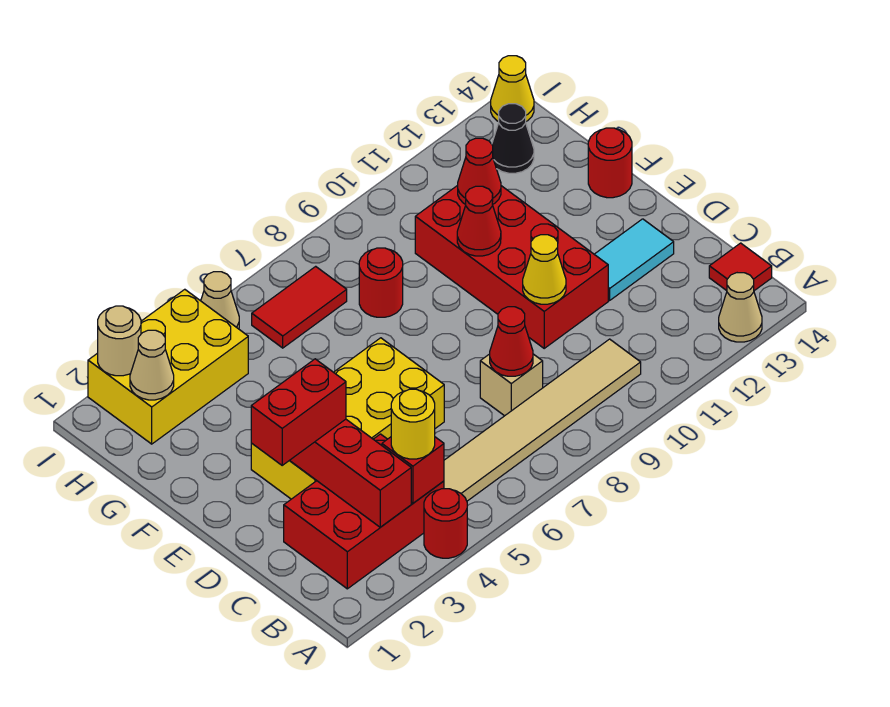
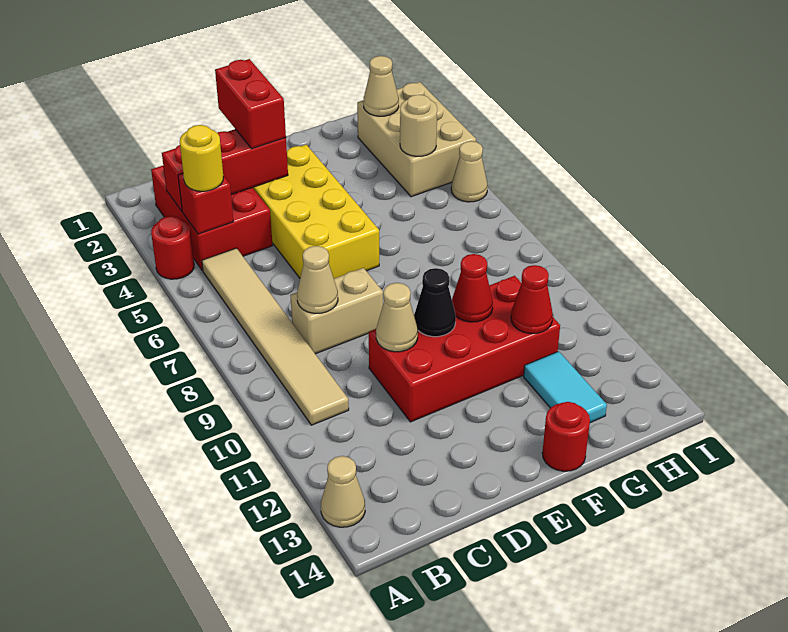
red tile B14 level 1 -> none
tan brick C8 level 1 -> tan brick C8:D8 level 1
red cone C8 level 2 -> tan cone C8 level 2
yellow cone D10 level 2 -> tan cone D10 level 2
cyan tile D12:D13 level 1 -> cyan tile G12:G13 level 1
red round brick G8 level 1 -> none
yellow brick H2:I4 level 1 -> tan brick H2:I4 level 1
red tile H6:H7 level 1 -> none
black cone H13 level 1 -> black cone E10 level 2
tan round brick I2 level 2 -> tan round brick H4 level 2
yellow cone I14 level 1 -> none

